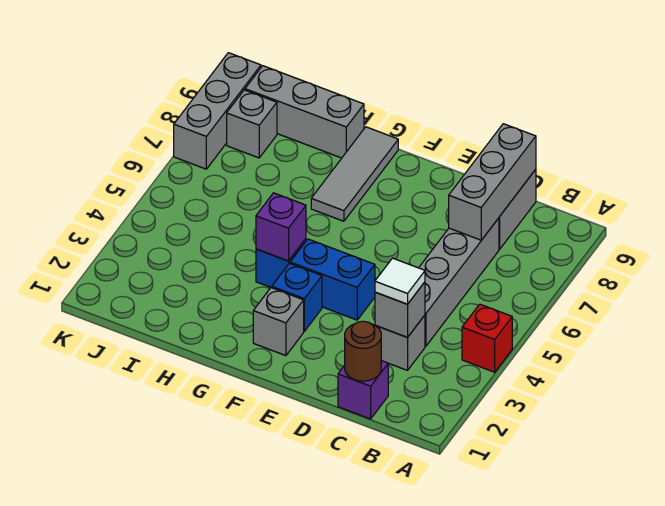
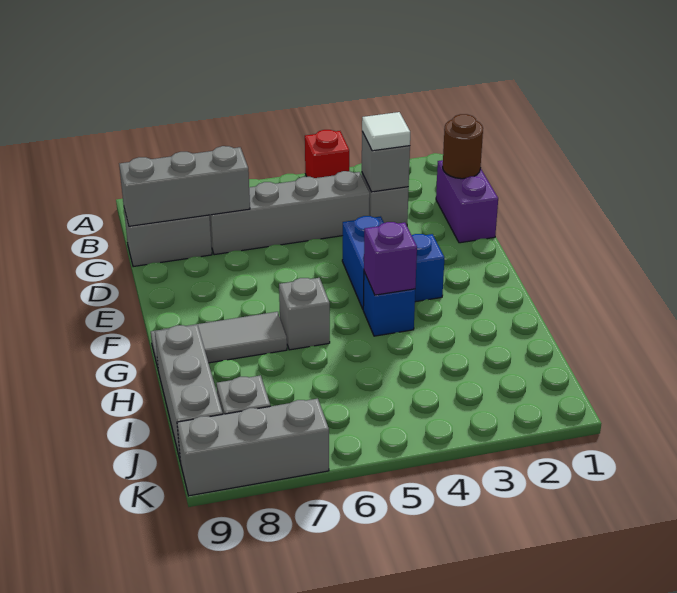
purple brick C1 level 1 -> purple brick C1:D1 level 1
grey brick F2 level 1 -> grey brick G6 level 1

